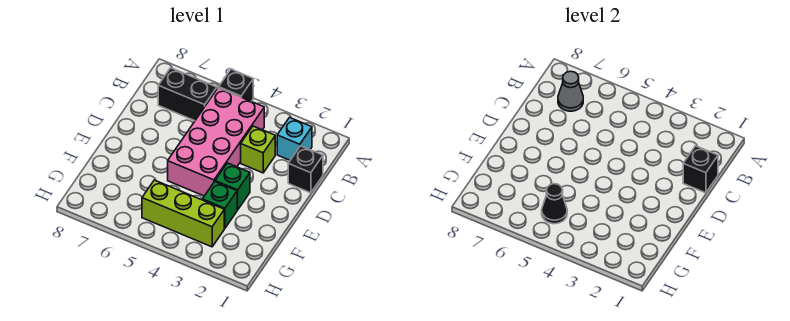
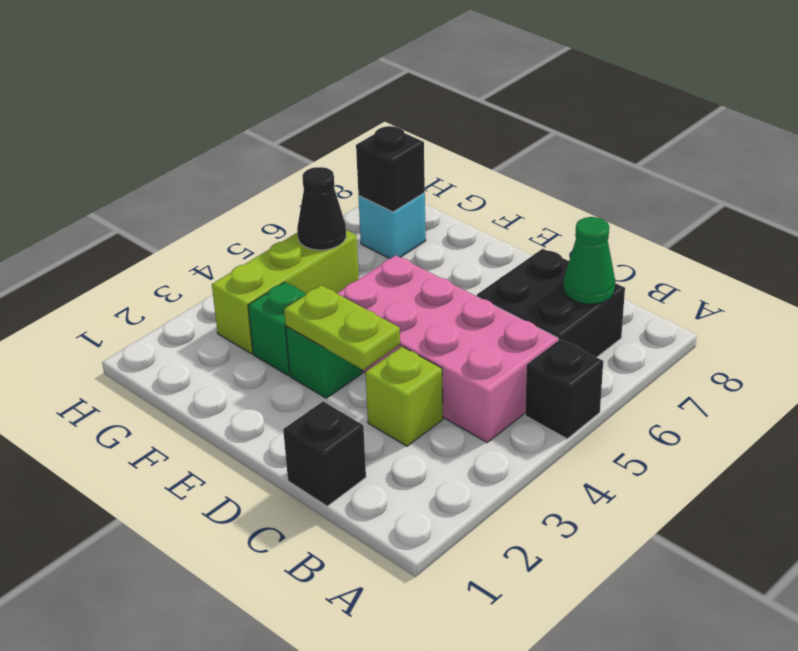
cyan brick B2 level 1 -> cyan brick G7 level 1
black brick B6:B7 level 1 -> black brick B6:C7 level 1
grey cone B7 level 2 -> green cone B7 level 2
black brick C1 level 2 -> black brick G7 level 2
none -> lime plate D3:E3 level 2

